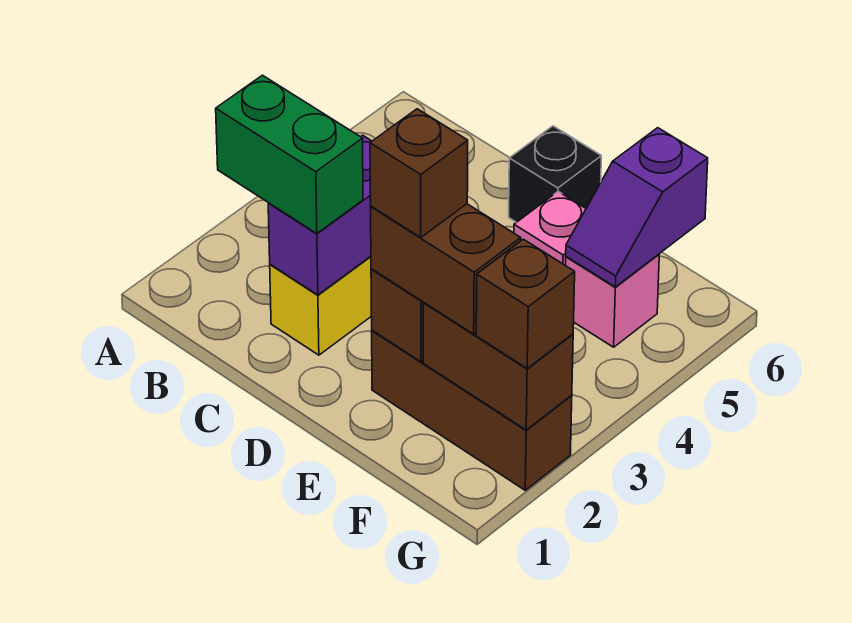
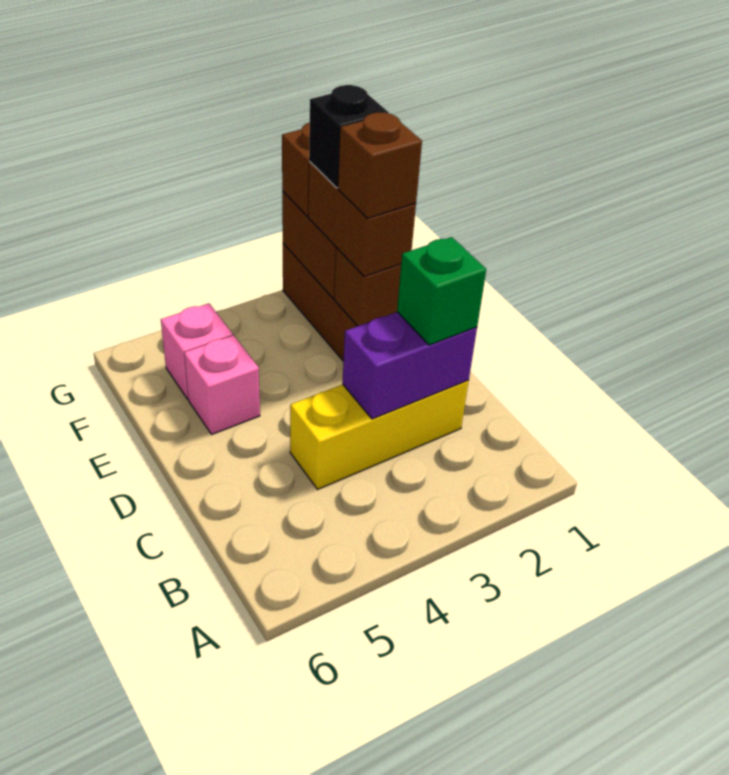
green brick B2:C2 level 3 -> green brick C2 level 3
black brick D6 level 1 -> black brick F2 level 4
purple slope F5:F6 level 2 top 6 -> none

